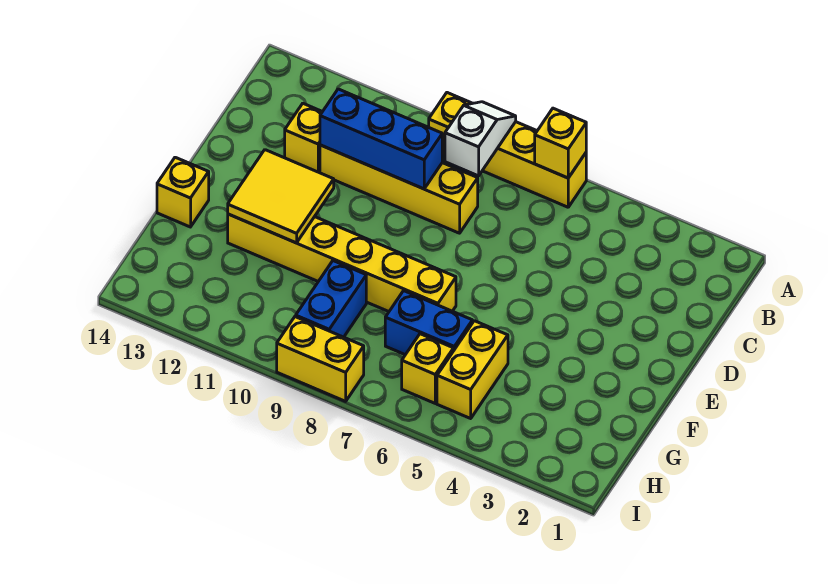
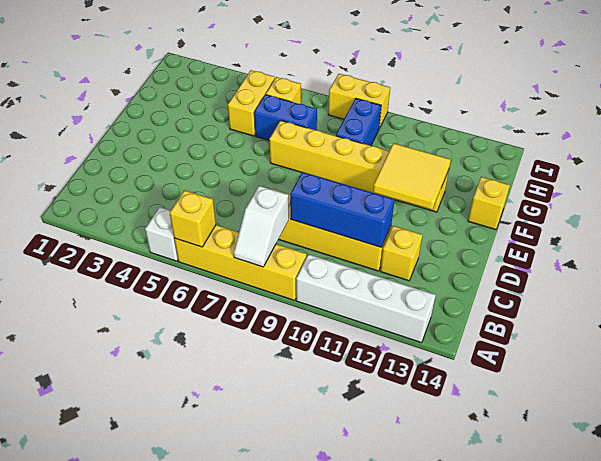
none -> white brick A5 level 1
none -> white brick A10:A13 level 1

